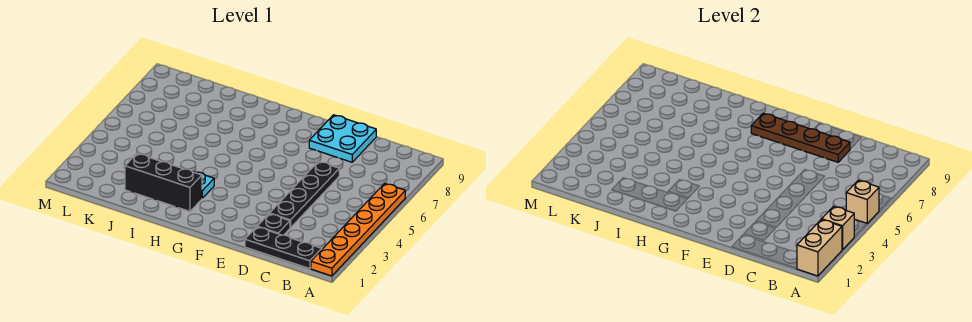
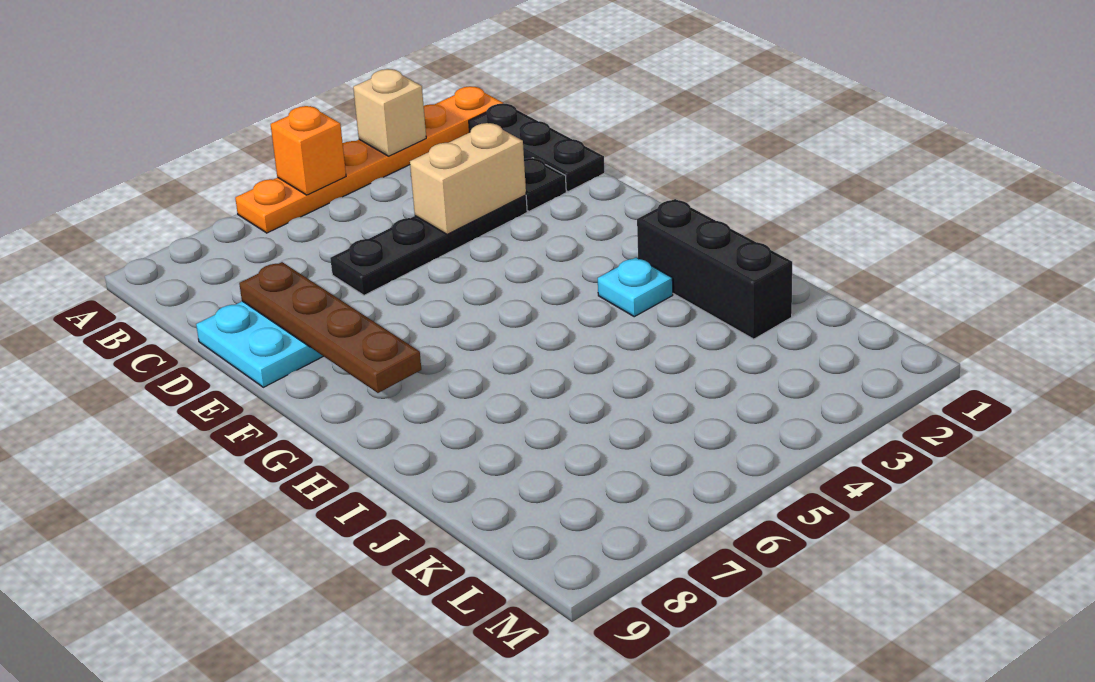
tan brick A1:A2 level 2 -> tan brick D3:D4 level 2
tan brick A5 level 2 -> orange brick A5 level 2

